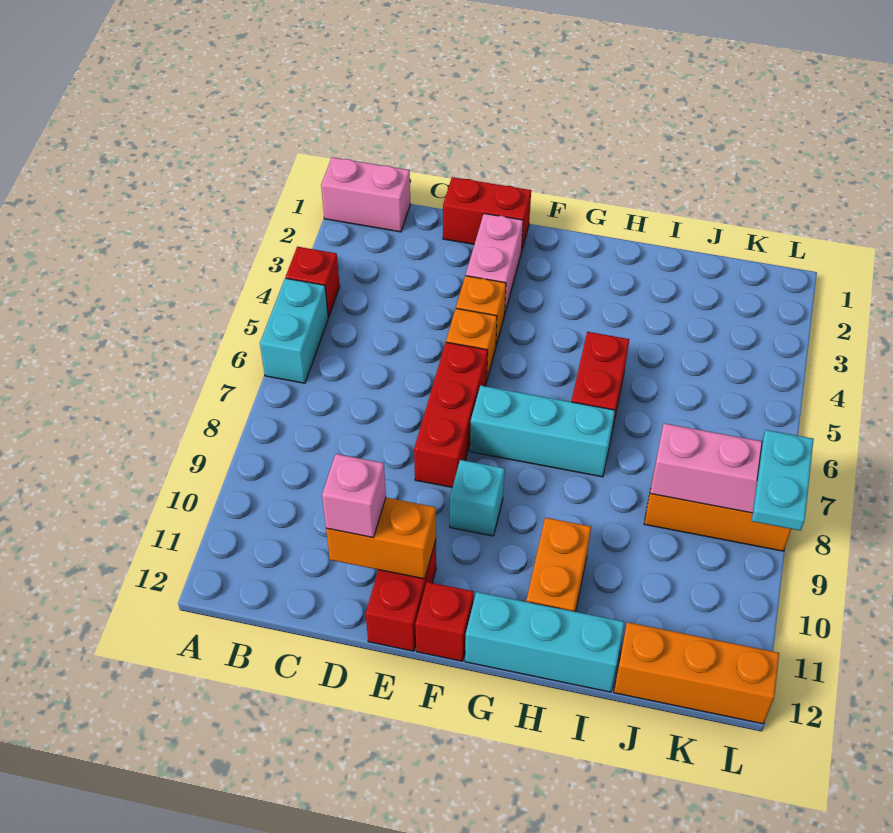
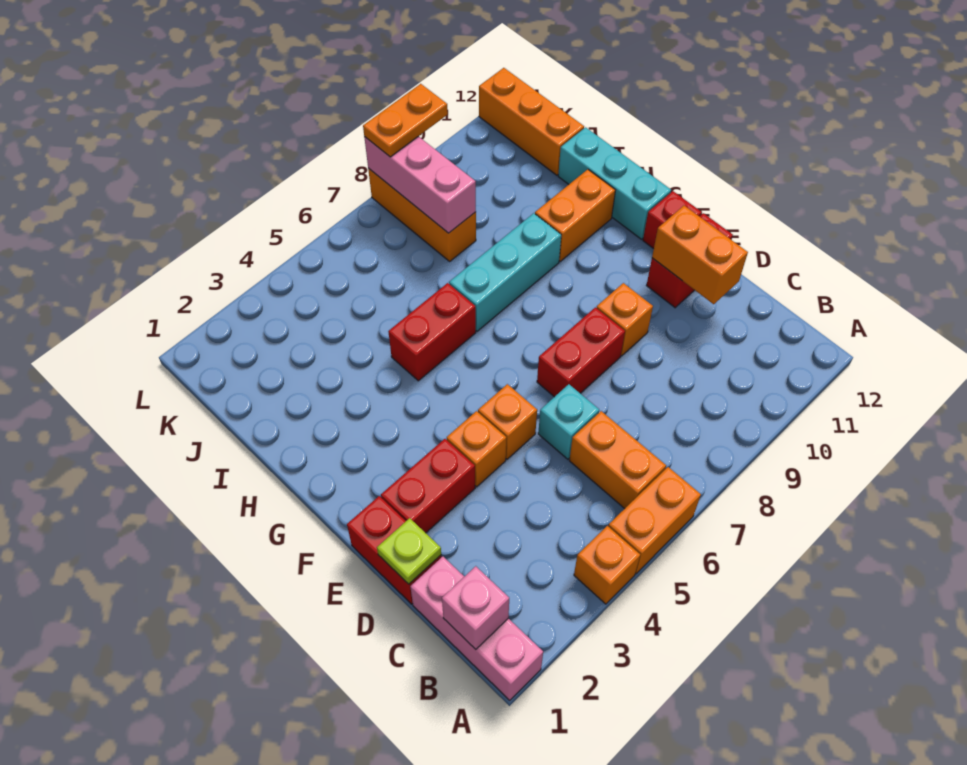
pink brick A1:B1 level 1 -> pink brick A1:C1 level 1
red brick A4 level 1 -> orange brick A4 level 1
cyan brick A5:A6 level 1 -> orange brick A5:A6 level 1
none -> orange brick B6:C6 level 1
none -> lime plate D1 level 2
pink brick D11 level 3 -> pink brick B1 level 2
pink brick E2:E3 level 1 -> red brick E2:E3 level 1
red brick E6:E8 level 1 -> red brick E7:E8 level 1
none -> orange brick E9 level 1
cyan brick F7:H7 level 1 -> cyan brick H7:H9 level 1
cyan brick F9 level 1 -> cyan brick D6 level 1
cyan plate L8:L9 level 3 -> orange plate L8:L9 level 3

